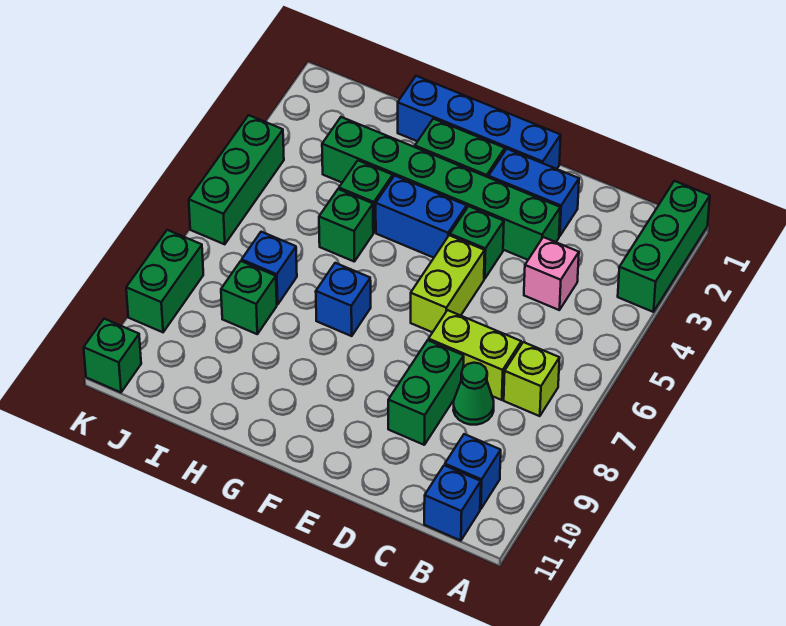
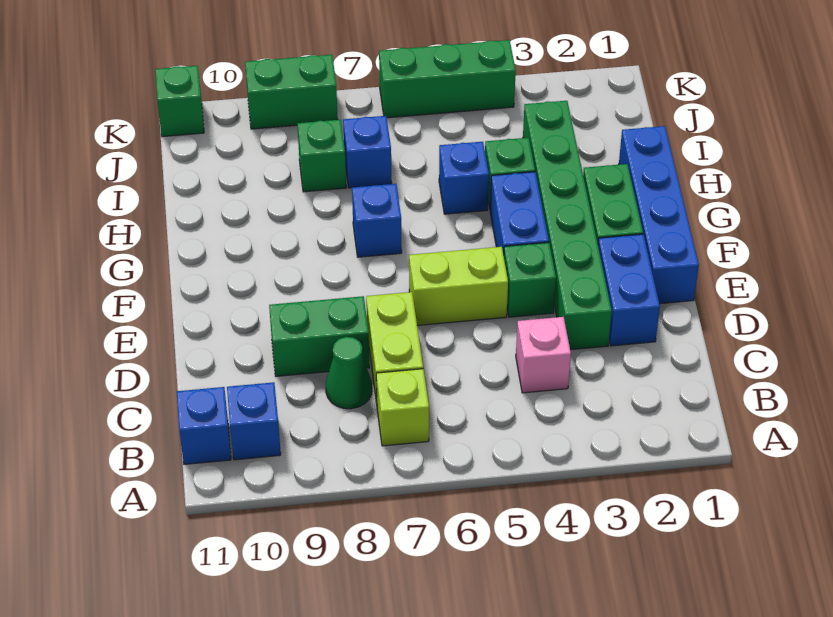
green brick A1:A3 level 1 -> none
green brick H5 level 1 -> blue brick H5 level 1

